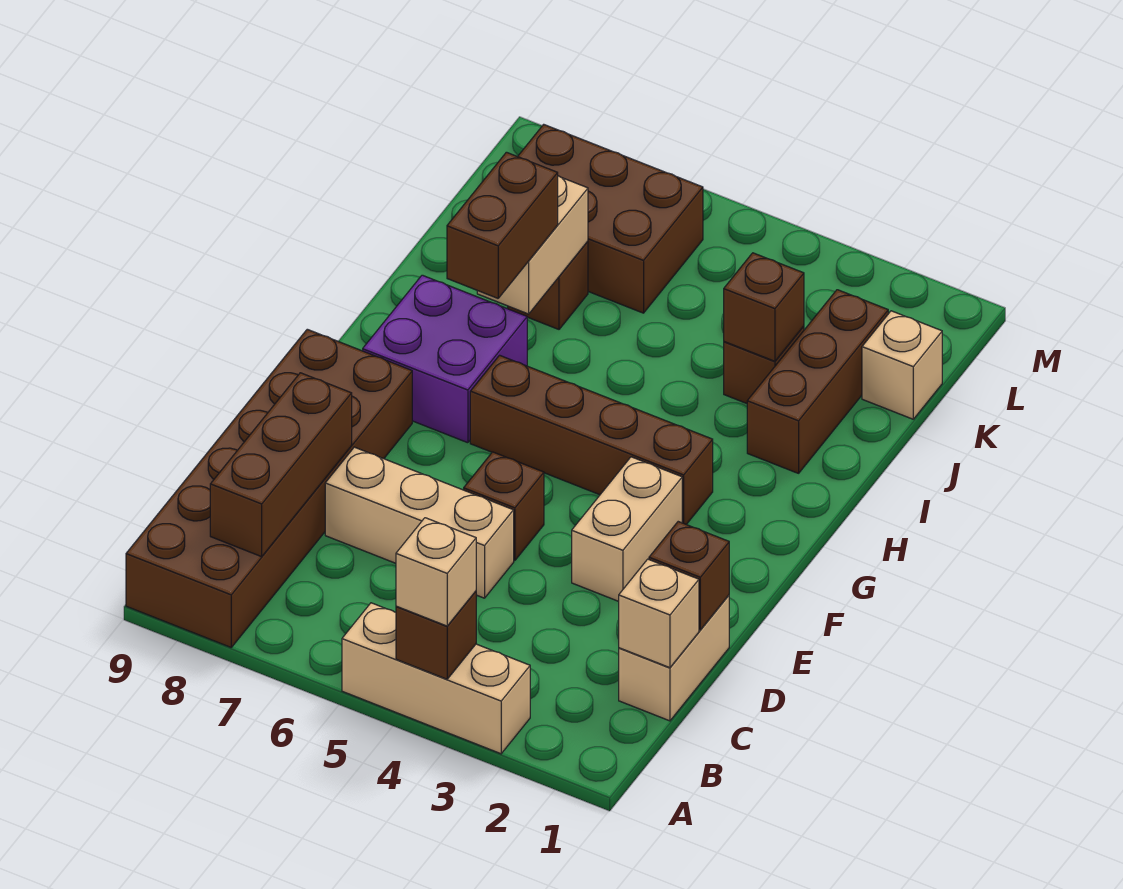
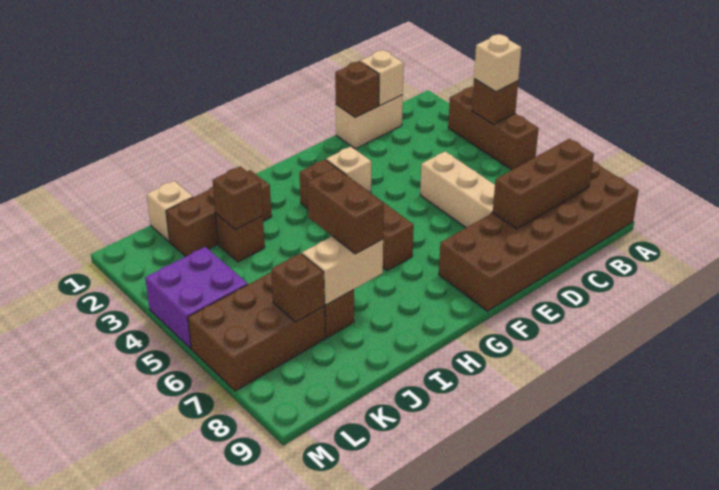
tan brick A3:A5 level 1 -> brown brick A3:A5 level 1
tan brick E3:F3 level 1 -> tan brick F3 level 1
brown brick E5 level 1 -> brown brick K7 level 2
purple brick G7:H8 level 1 -> purple brick L4:M5 level 1
brown brick H7:I7 level 3 -> brown brick I6:I7 level 3
brown brick K6:L8 level 1 -> brown brick K6:M7 level 1

